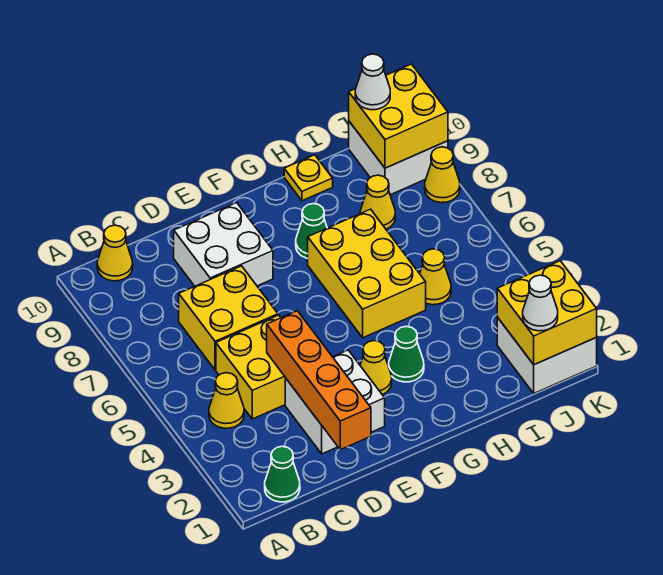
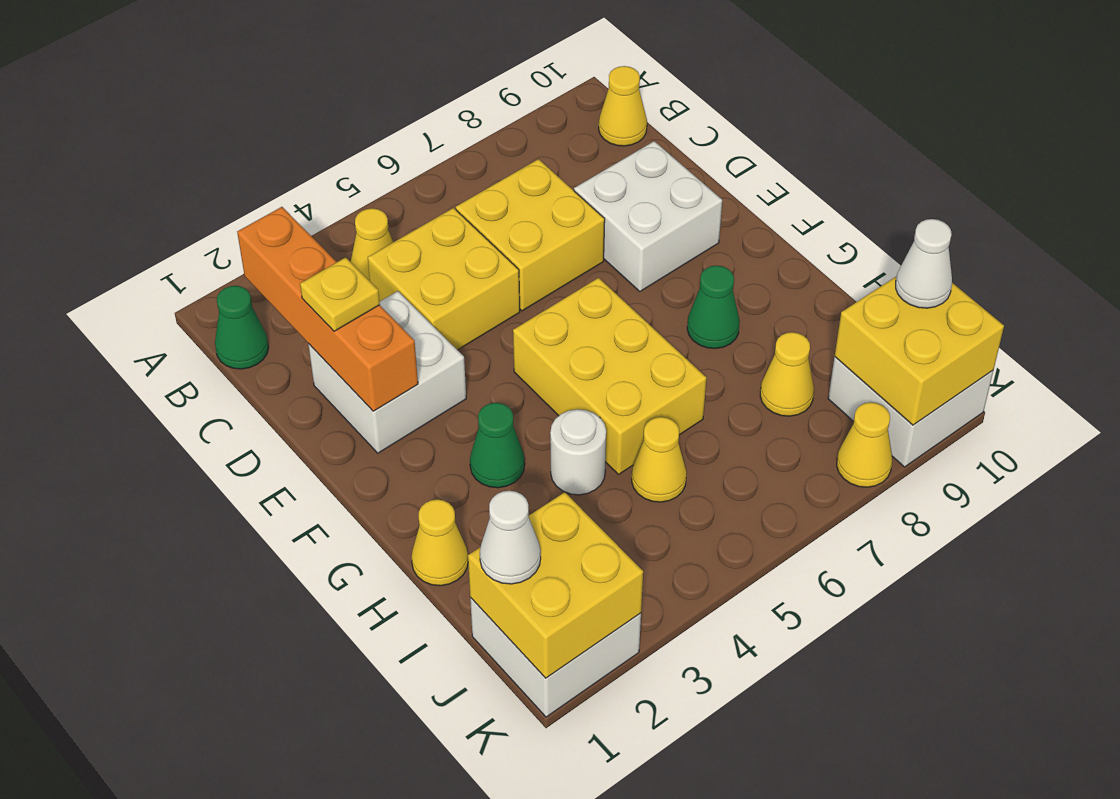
orange brick D1:D4 level 2 -> orange brick B2:E2 level 2
yellow cone F3 level 1 -> yellow cone H1 level 1
yellow brick G5:H7 level 1 -> yellow brick F5:H6 level 1
none -> white round brick H4 level 1
yellow plate H10 level 1 -> yellow plate D2 level 3

